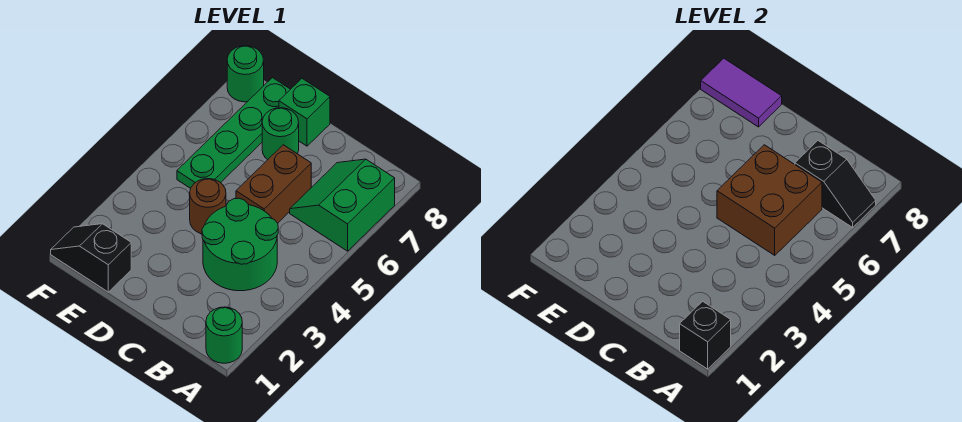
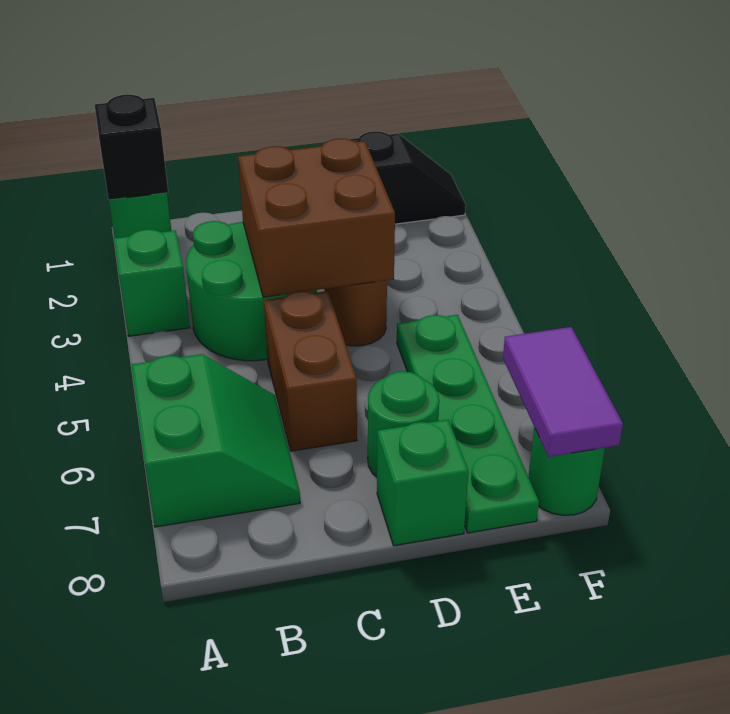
none -> green brick A3 level 1
black slope A7:B7 level 2 top B -> none
brown brick B5:C6 level 2 -> brown brick C3:D4 level 2
purple tile E8:F8 level 2 -> purple tile F7:F8 level 2

